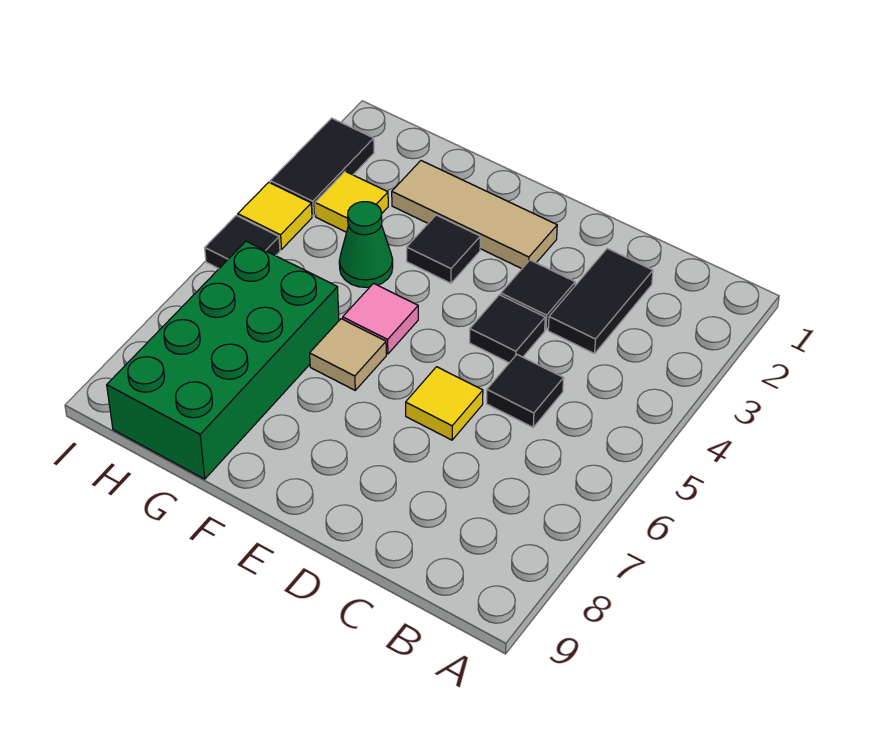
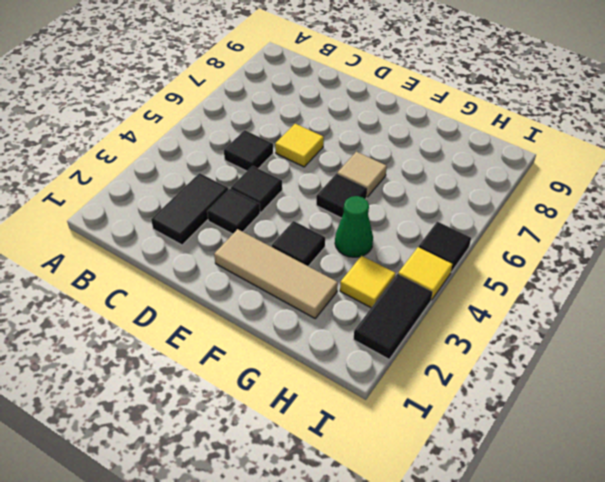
pink tile F5 level 1 -> black tile F5 level 1
green brick G6:H9 level 1 -> none

